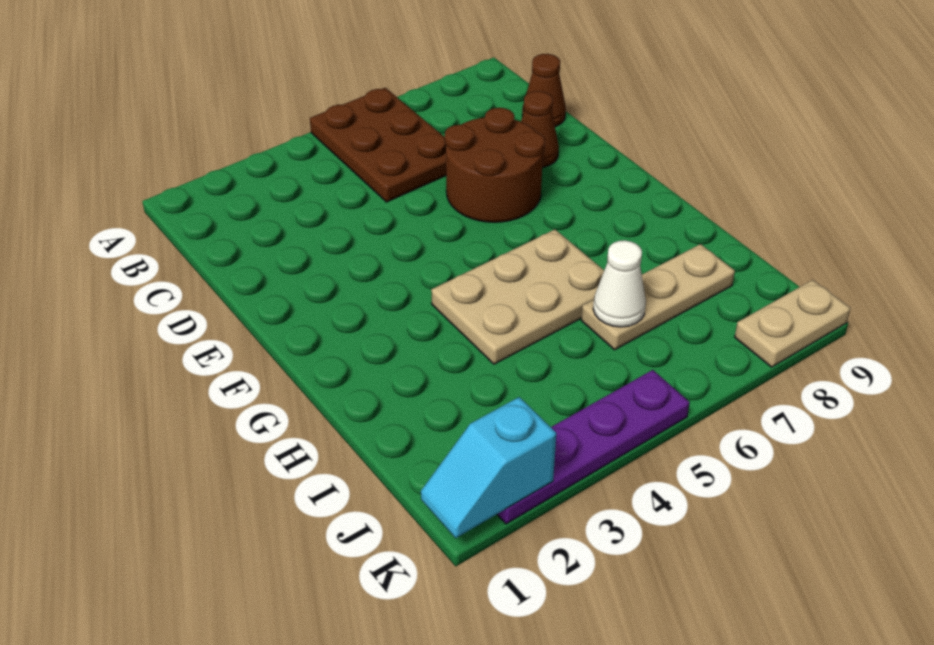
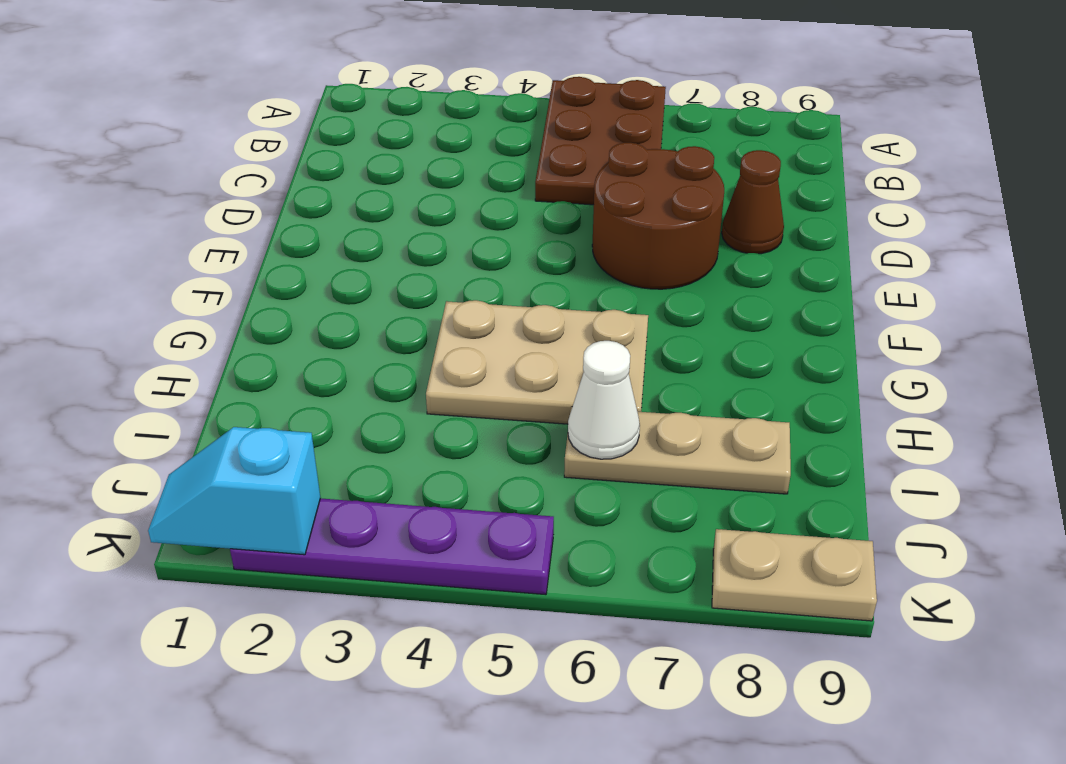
brown cone C9 level 1 -> none

